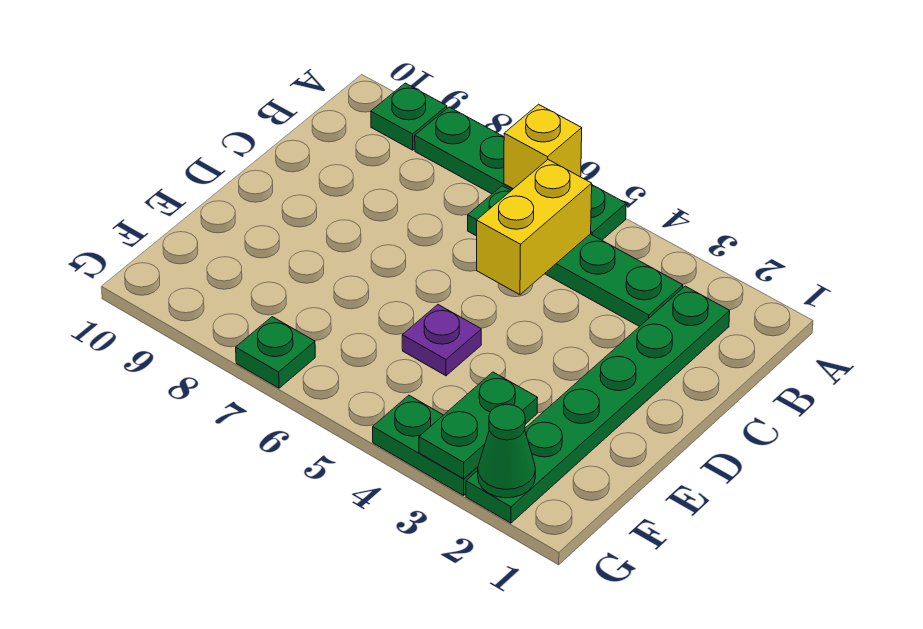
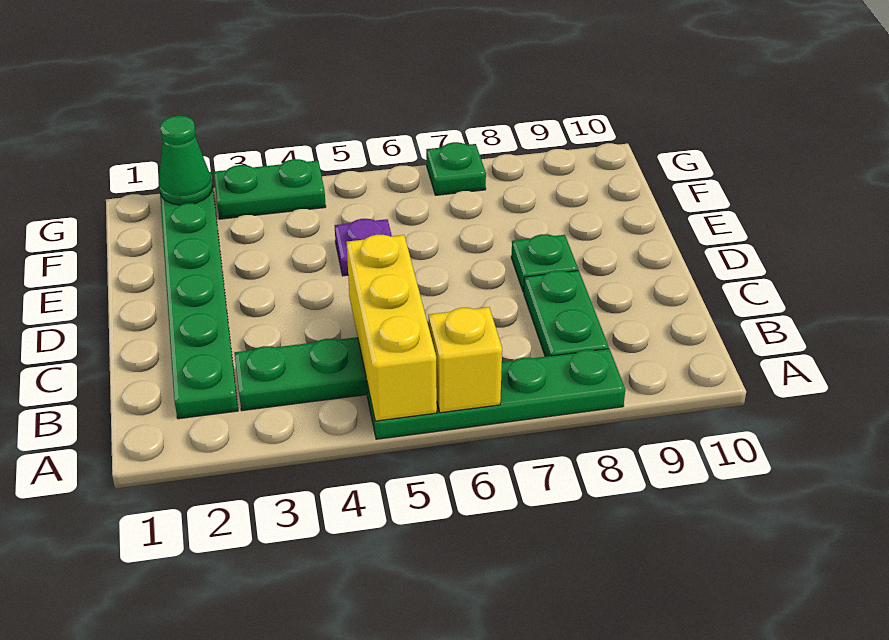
green plate A9 level 1 -> green plate D8 level 1
yellow brick B5:C5 level 2 -> yellow brick A5:C5 level 2
green plate F3:G3 level 2 -> green plate B8:C8 level 1

